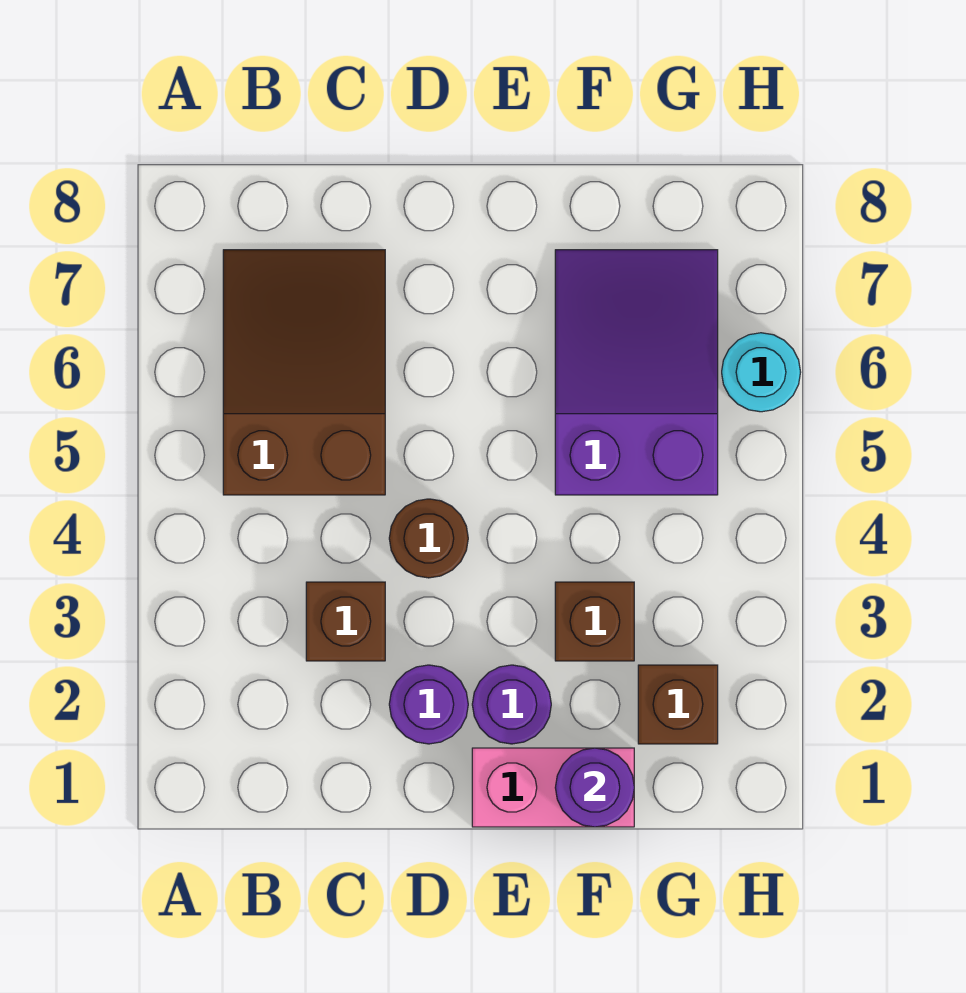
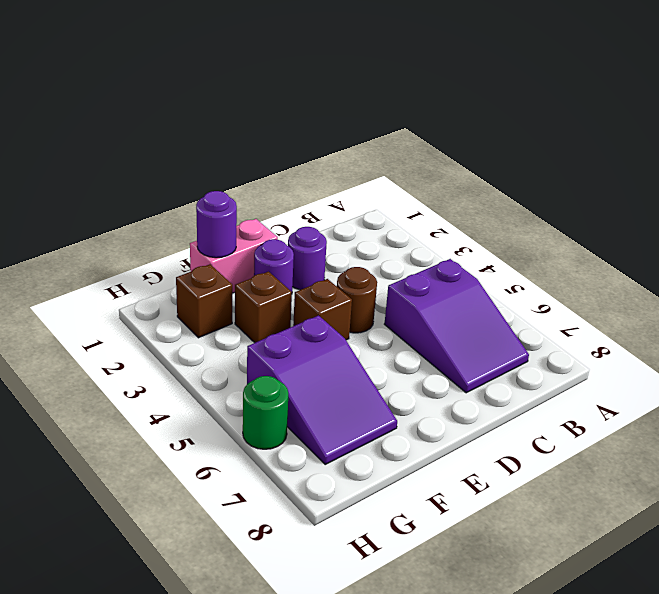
brown slope B5:C7 level 1 top 5 -> purple slope B5:C7 level 1 top 5
brown brick C3 level 1 -> brown brick E4 level 1
cyan round brick H6 level 1 -> green round brick H6 level 1

